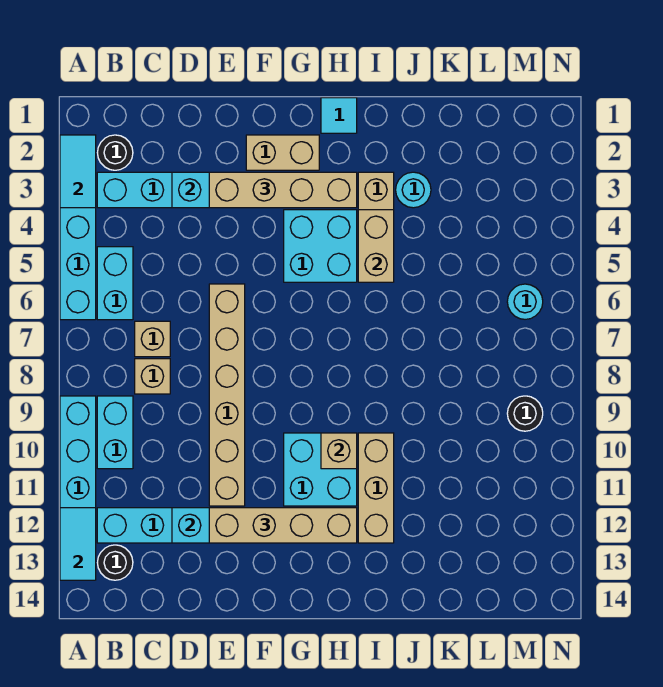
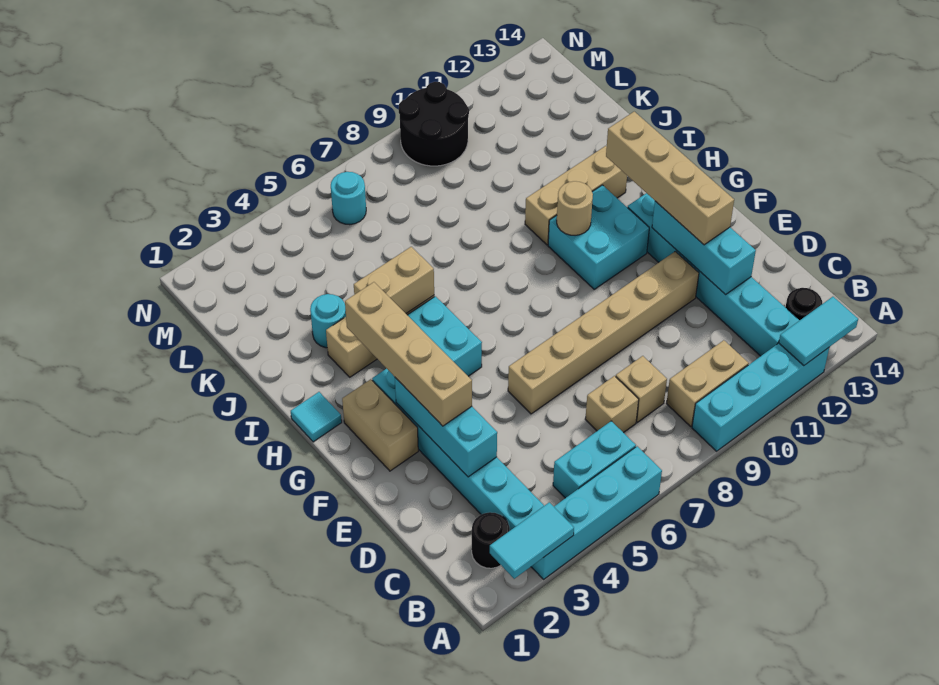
cyan brick B9:B10 level 1 -> tan brick B9:B10 level 1
tan brick H10 level 2 -> tan round brick H10 level 2
black round brick M9 level 1 -> black round brick M9:N10 level 1

